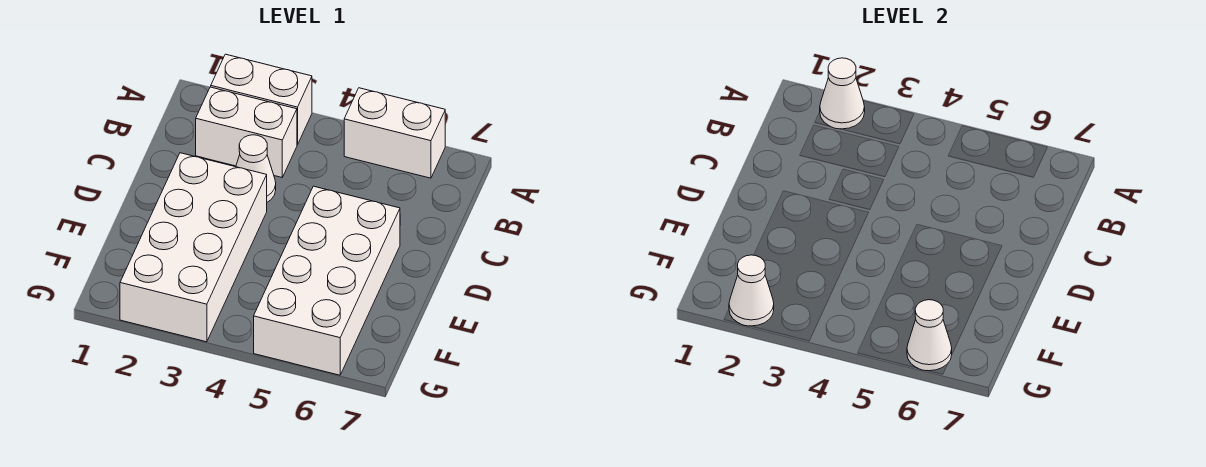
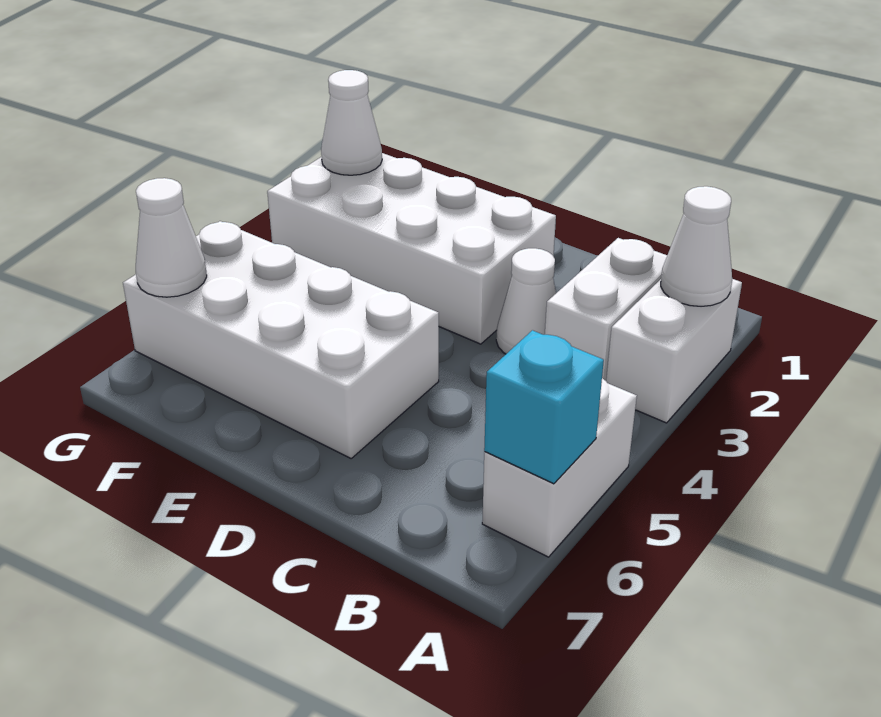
none -> cyan brick A6 level 2

